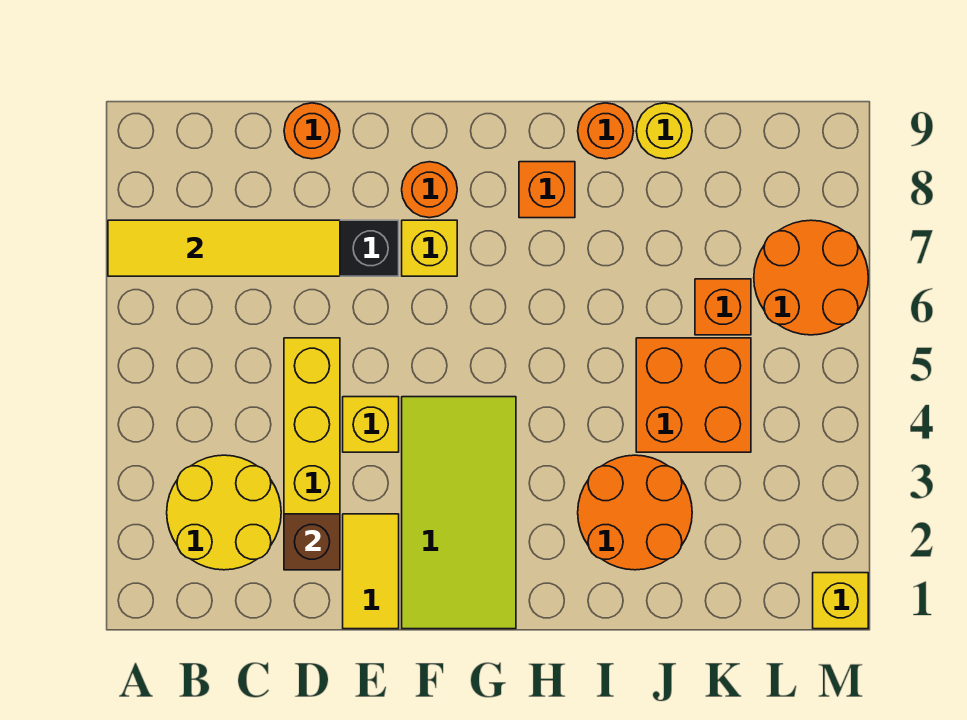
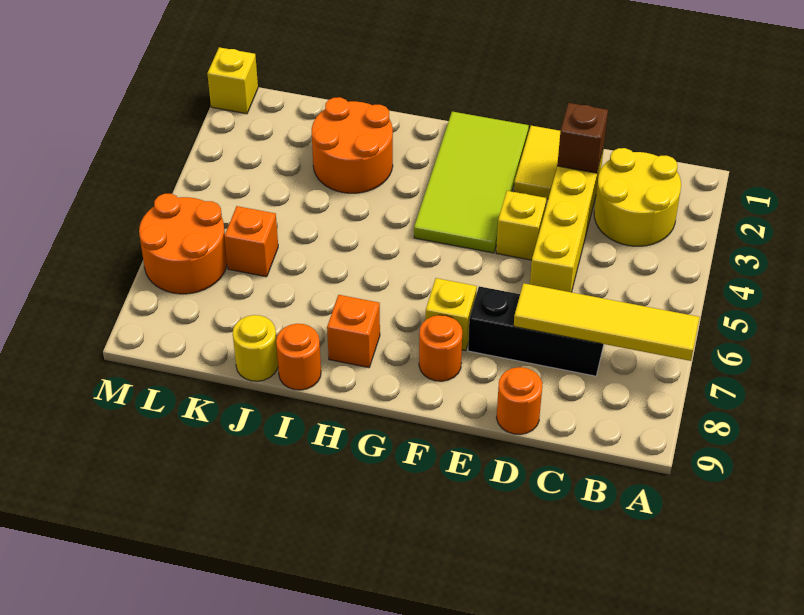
orange brick J4:K5 level 1 -> none

